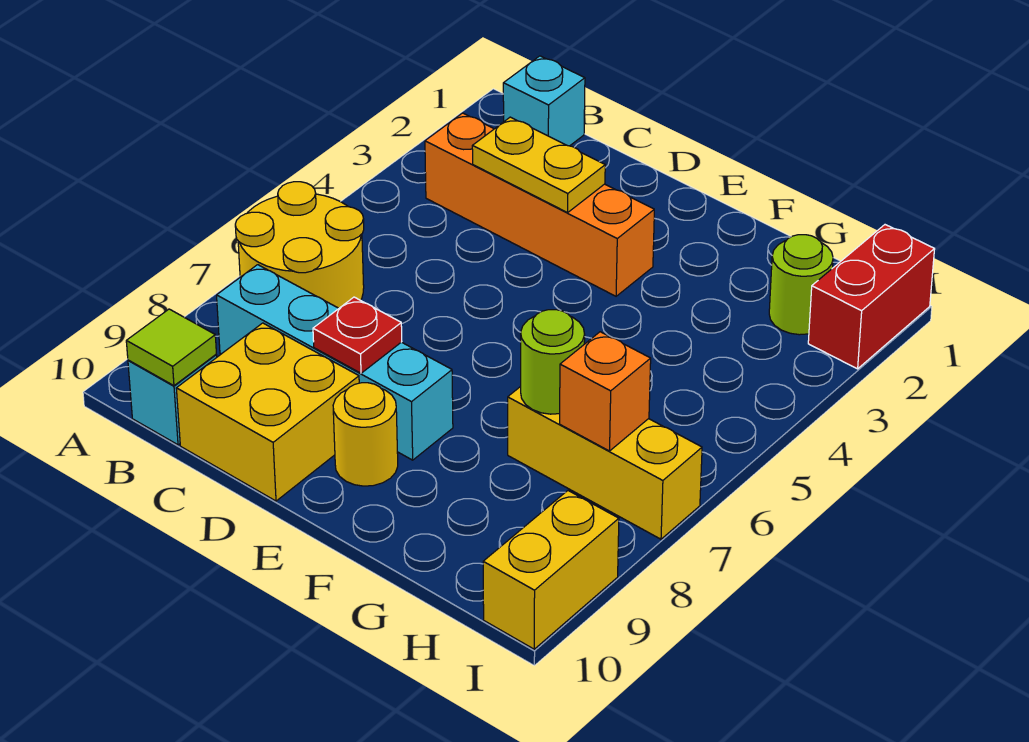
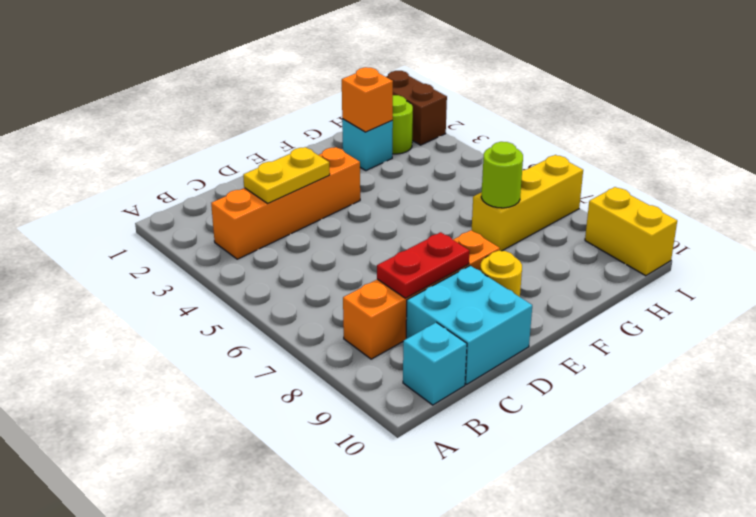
yellow round brick A6:B7 level 1 -> none
cyan brick B1 level 1 -> cyan brick G2 level 1
cyan brick B8:E8 level 1 -> orange brick B8:E8 level 1
lime tile B10 level 2 -> none
yellow brick C9:D10 level 1 -> cyan brick C9:D10 level 1
red plate D8 level 2 -> red plate C8:D8 level 2
orange brick H7 level 2 -> orange brick G2 level 2
red brick I1:I2 level 1 -> brown brick I1:I2 level 1

